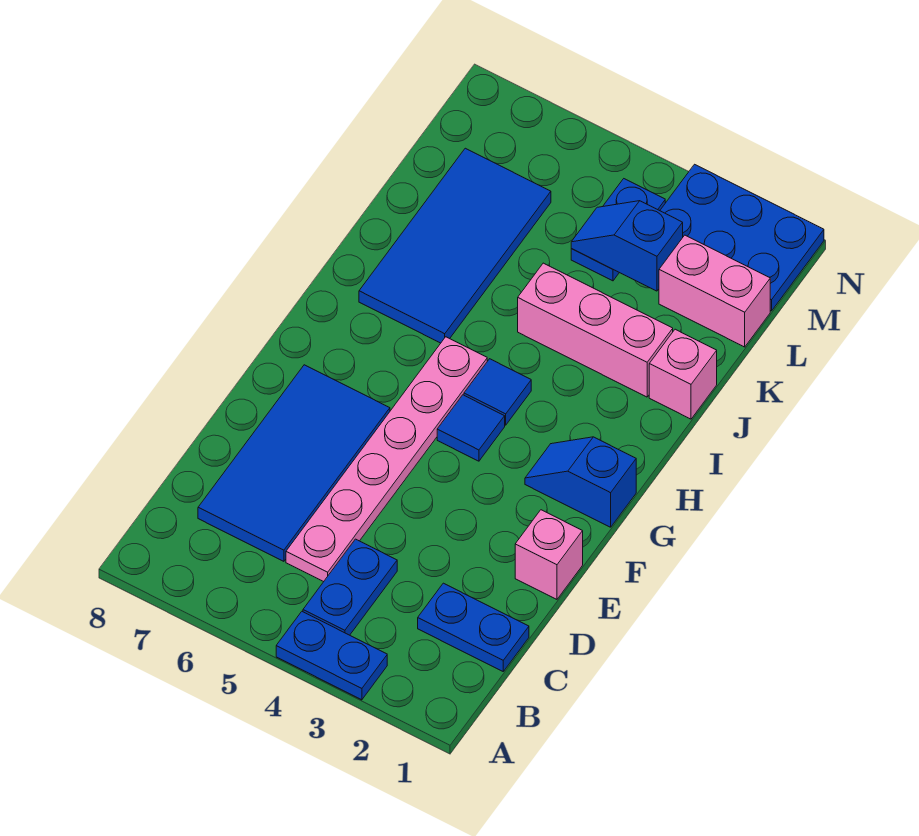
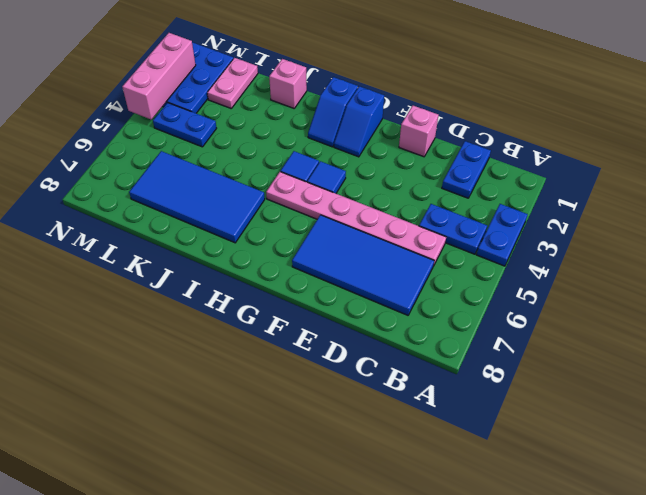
pink brick J2:J4 level 1 -> pink brick N2:N4 level 2
pink brick L1:L2 level 1 -> pink plate L1:L2 level 1
blue slope L3:L4 level 2 top 3 -> blue slope H1:H2 level 1 top 1

